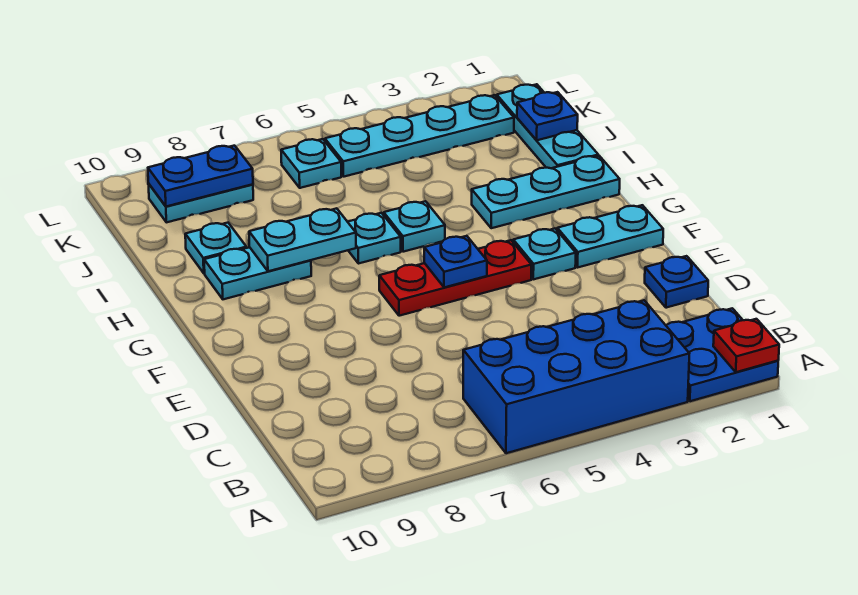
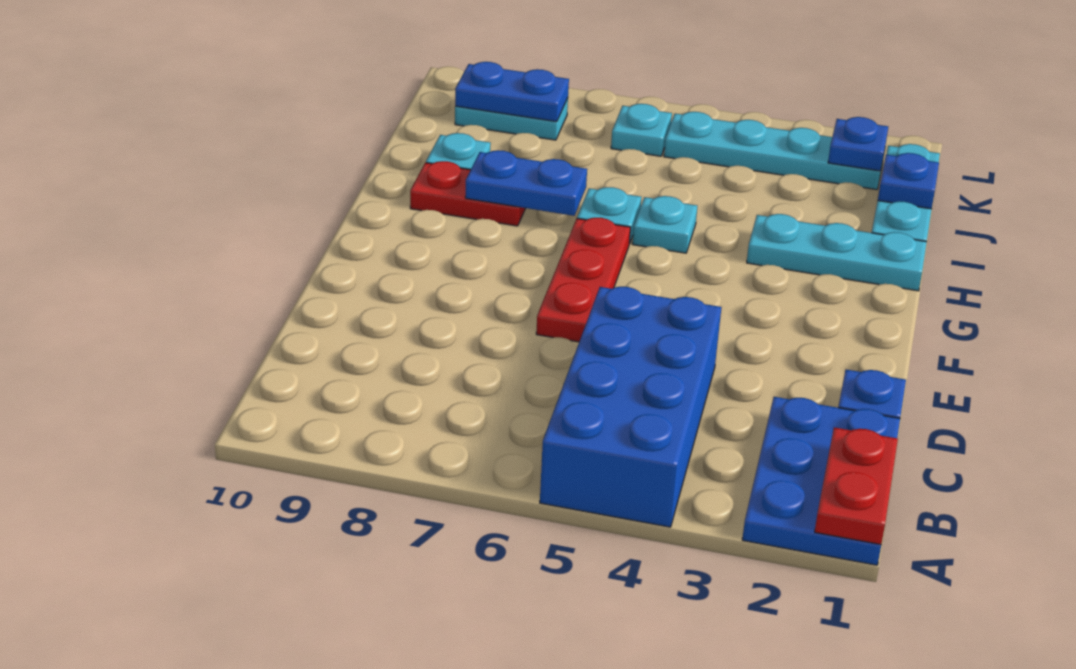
blue plate A1:B2 level 1 -> blue plate A1:C2 level 1
red plate A1 level 2 -> red plate A1:B1 level 2
blue brick A3:B6 level 1 -> blue brick A4:D5 level 1
cyan plate F1:F2 level 1 -> none
cyan plate F3 level 1 -> none
red plate F4:F6 level 1 -> red plate E6:G6 level 1
blue plate F5 level 2 -> blue plate K2 level 2
cyan plate H7:H8 level 2 -> blue plate H7:H8 level 2
cyan plate H8:H9 level 1 -> red plate H8:H9 level 1

